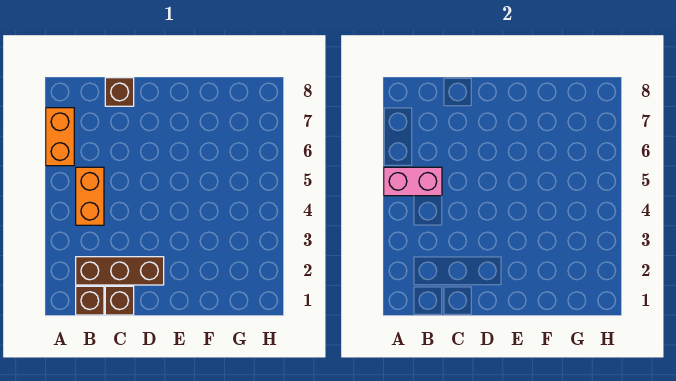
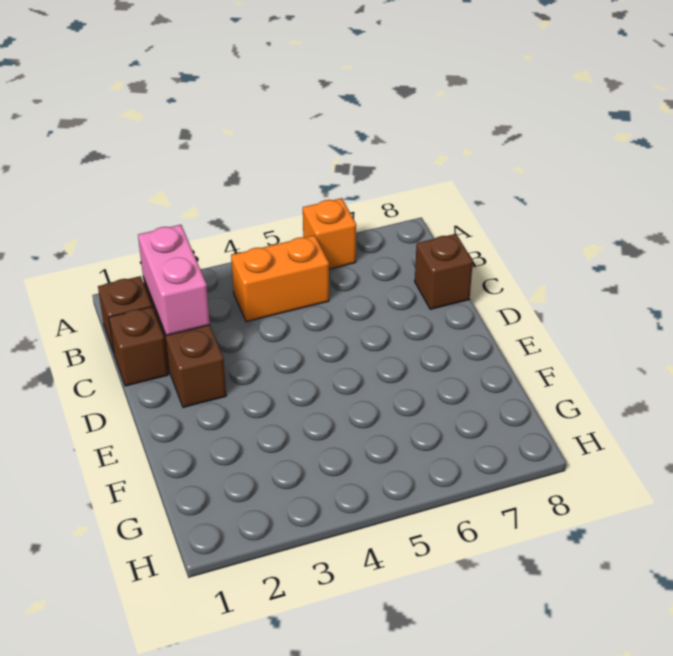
pink brick A5:B5 level 2 -> pink brick B2:C2 level 2
orange brick A6:A7 level 1 -> orange brick A6 level 1

